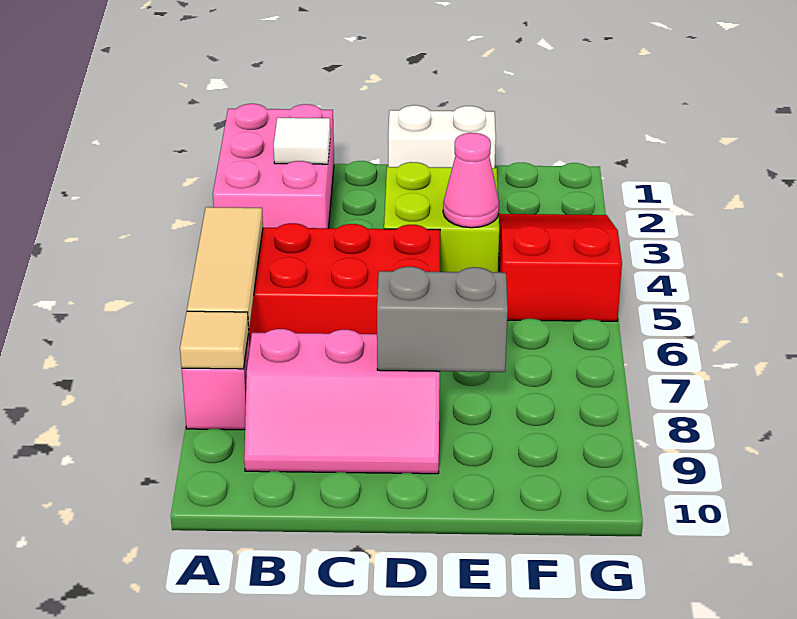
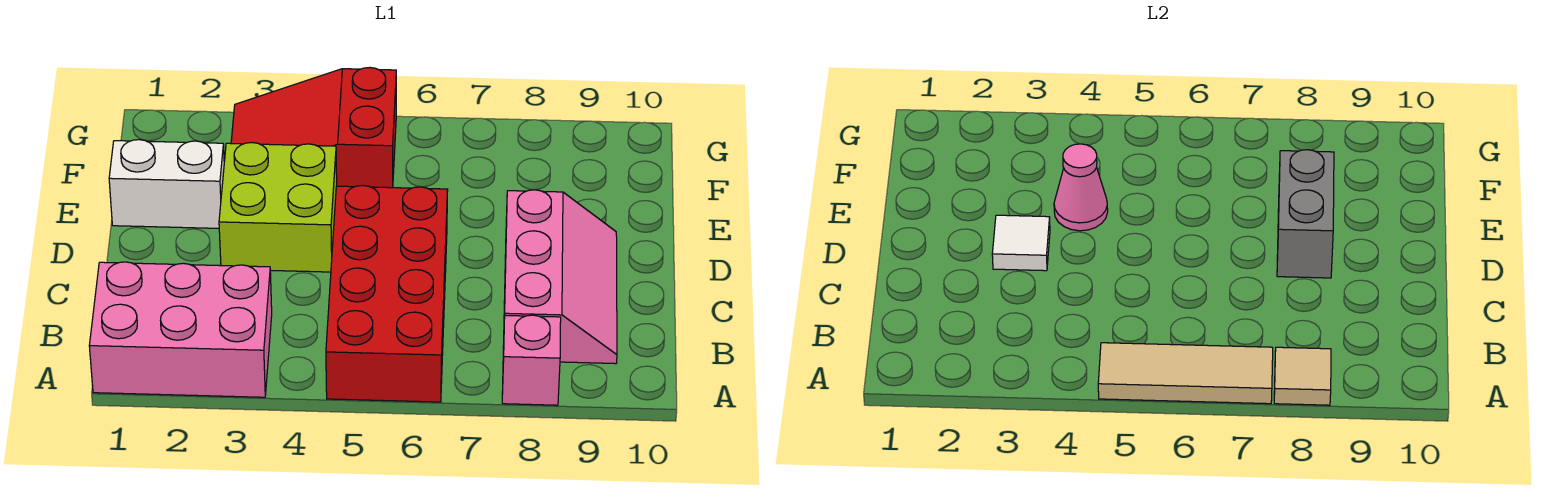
white tile B2 level 2 -> white tile D3 level 2
white brick D1:E1 level 1 -> white brick E1:E2 level 1

